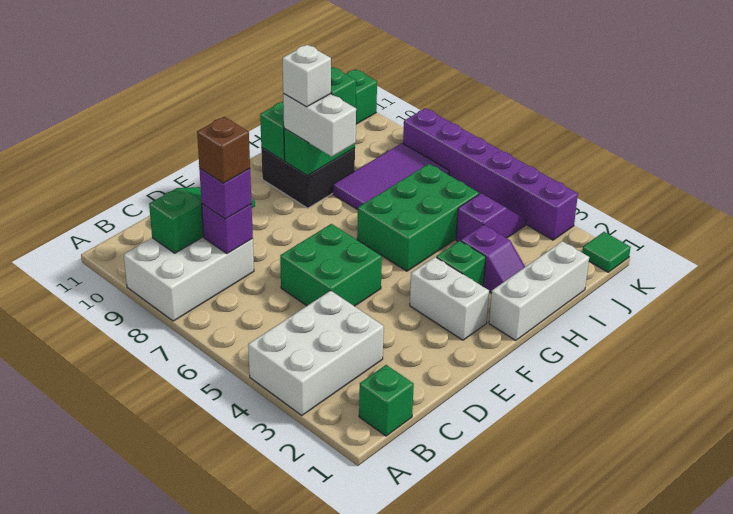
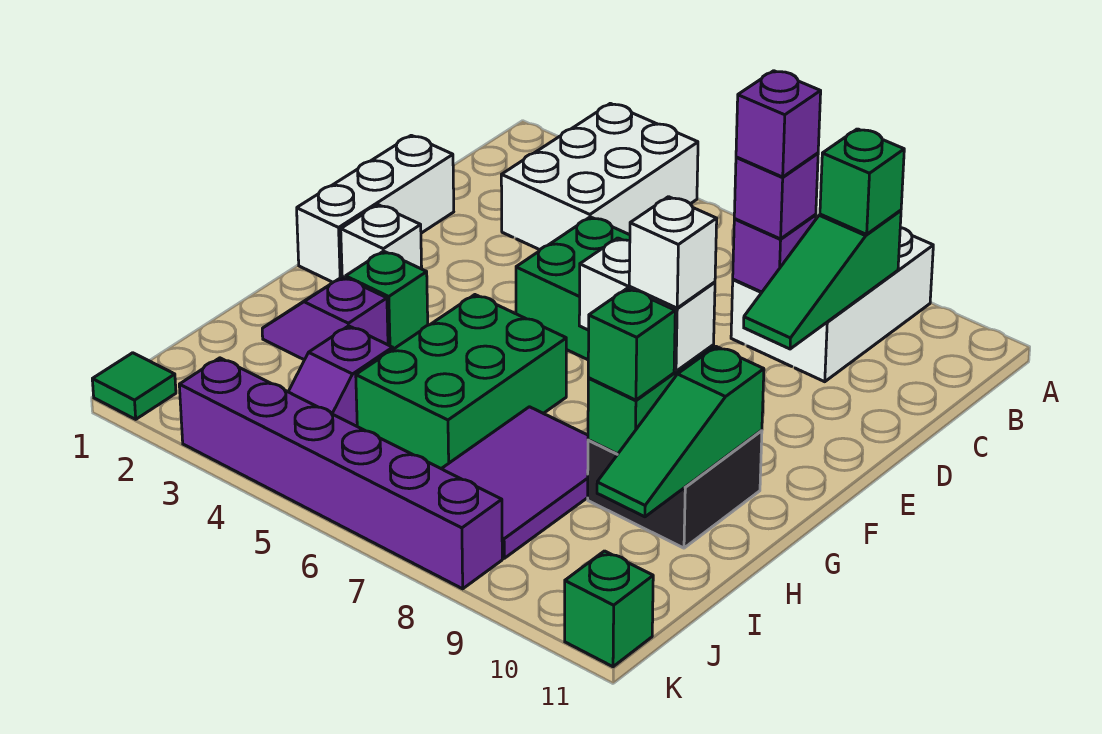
green brick B1 level 1 -> green brick B9 level 3
brown brick C8 level 4 -> purple brick C8 level 4
white brick F2:F3 level 1 -> white brick F2 level 1
white brick G1:I1 level 1 -> white brick D1:F1 level 1

